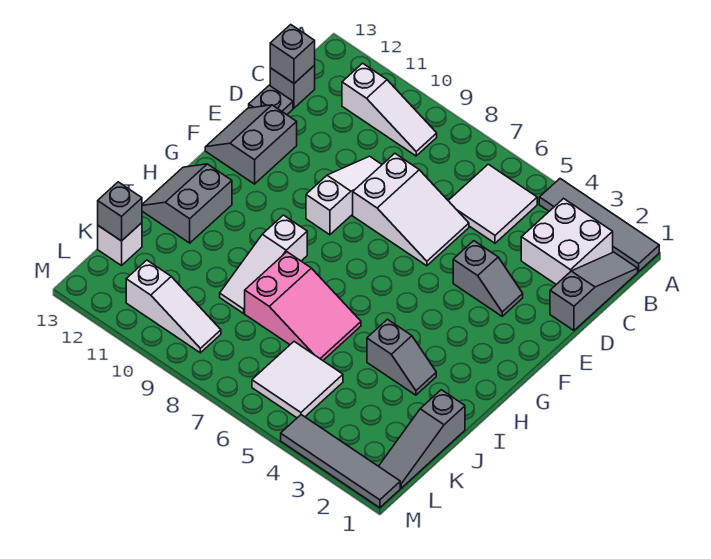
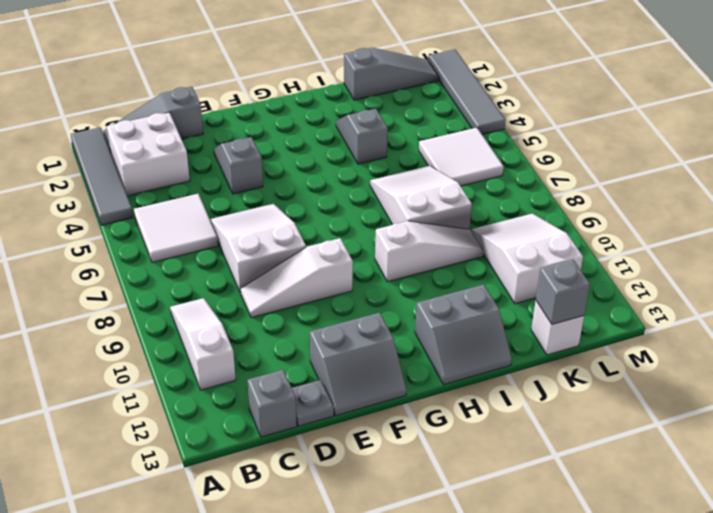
grey brick C13 level 2 -> none
pink slope I6:J8 level 1 top 8 -> white slope I6:J8 level 1 top 8
white slope L9:L11 level 1 top 11 -> white slope K9:L11 level 1 top 11

